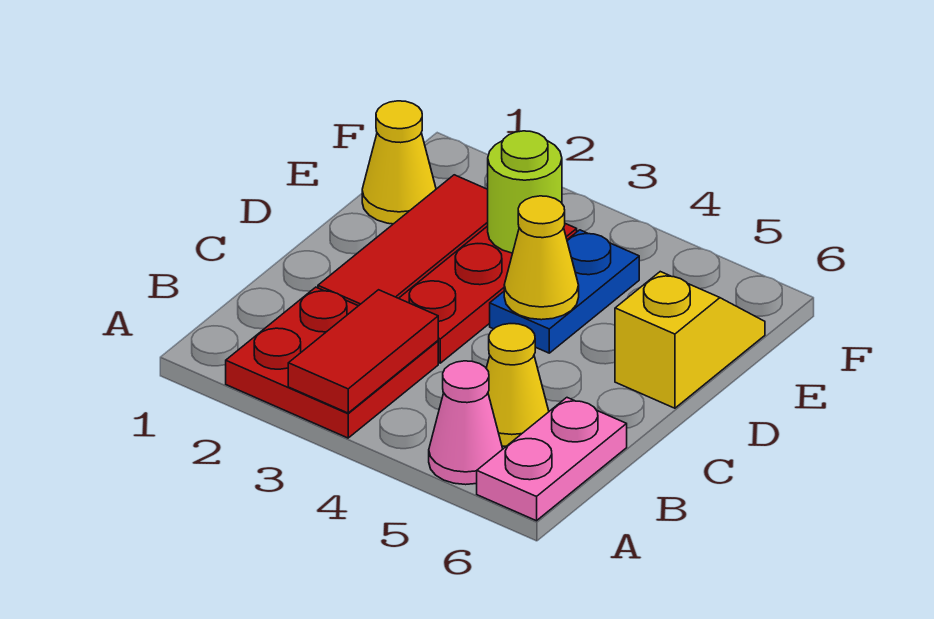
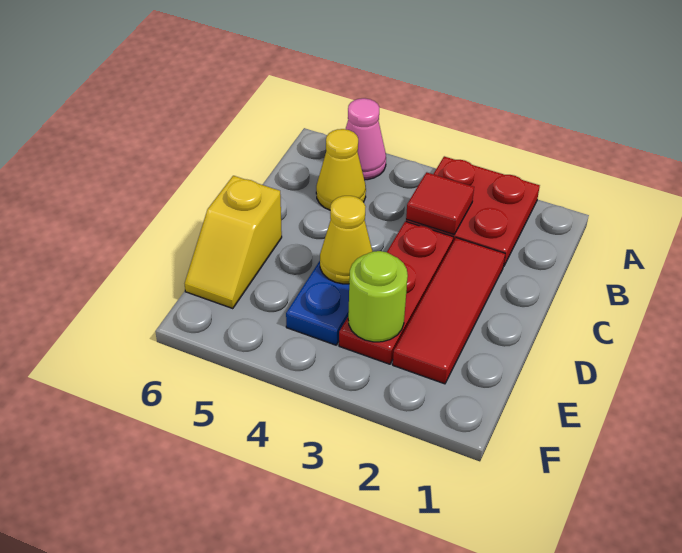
red tile A3:B3 level 2 -> red tile B3 level 2
pink plate A6:B6 level 1 -> none
yellow cone E1 level 1 -> none

